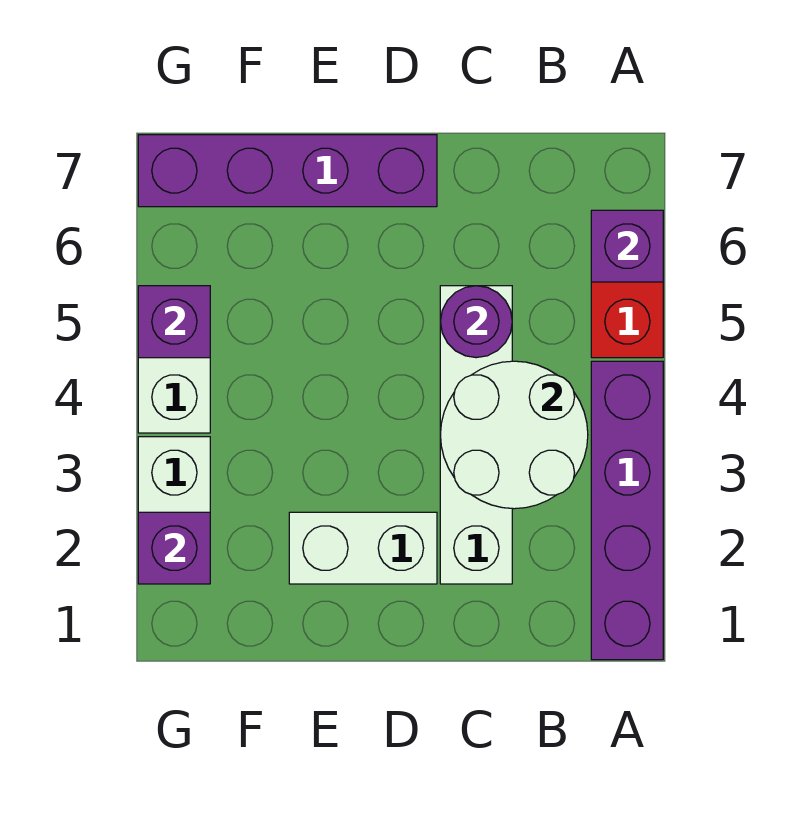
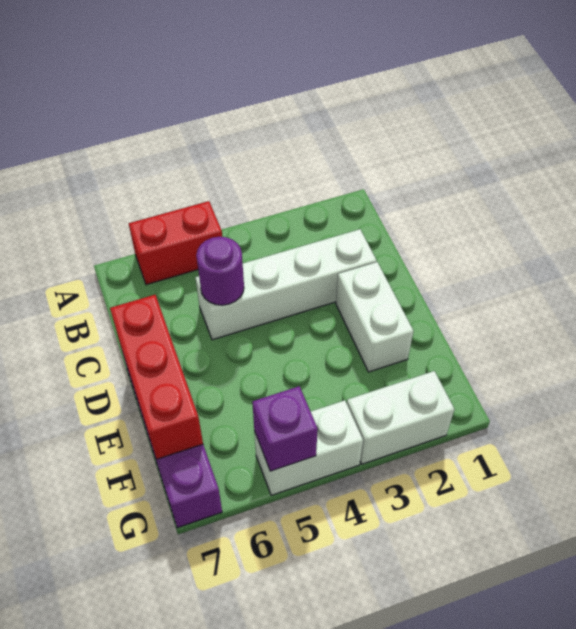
purple brick A1:A4 level 1 -> none
purple brick A6 level 2 -> none
white round brick B3:C4 level 2 -> none
none -> red brick D7:F7 level 2
purple brick G2 level 2 -> none

